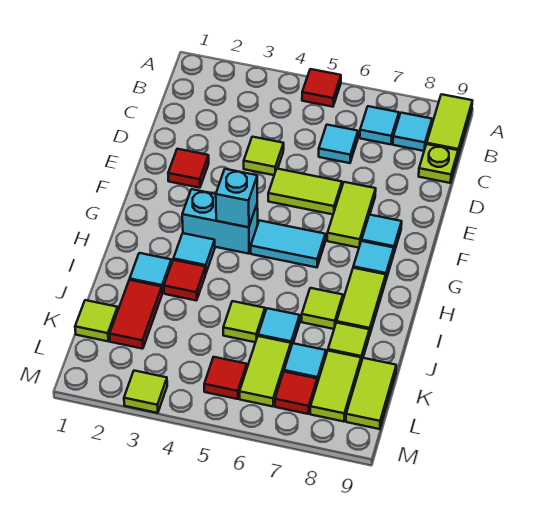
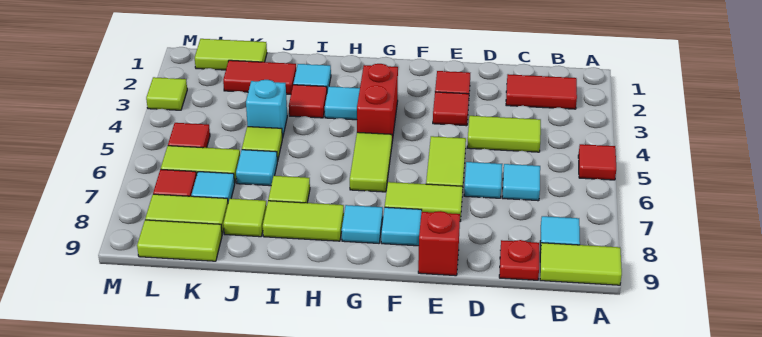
none -> red tile B2:C2 level 1
cyan tile B7 level 1 -> cyan tile D6 level 1
lime plate C9 level 1 -> red plate C9 level 1
lime tile D4 level 1 -> lime tile C4:D4 level 1
none -> red tile E3 level 1
none -> red brick E9 level 1
cyan brick G3:G4 level 1 -> red brick G3:G4 level 1
cyan brick G4 level 2 -> cyan brick J4 level 1
cyan tile G5:G6 level 1 -> lime tile G5:G6 level 1
lime tile K1 level 1 -> lime tile K1:L1 level 1

